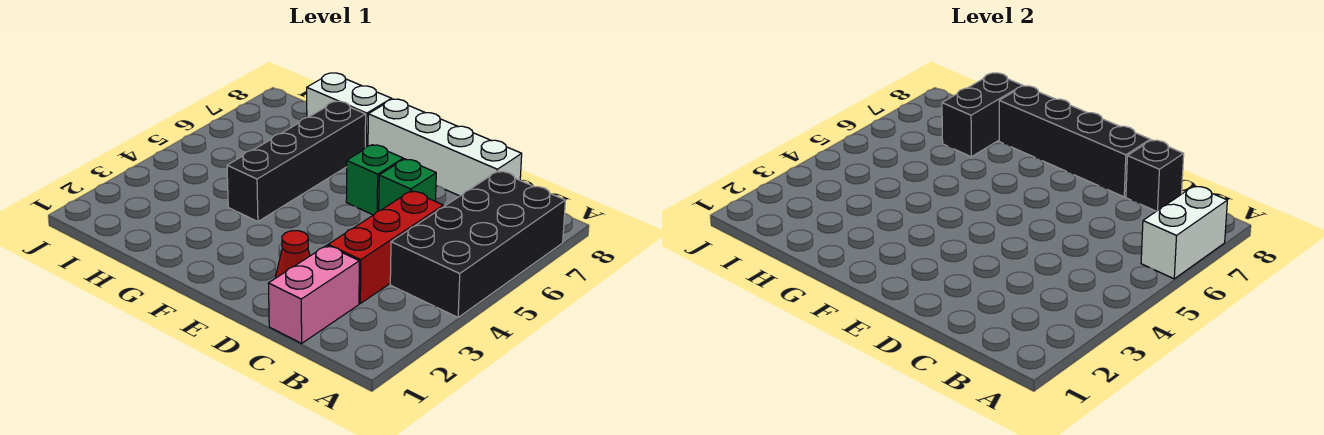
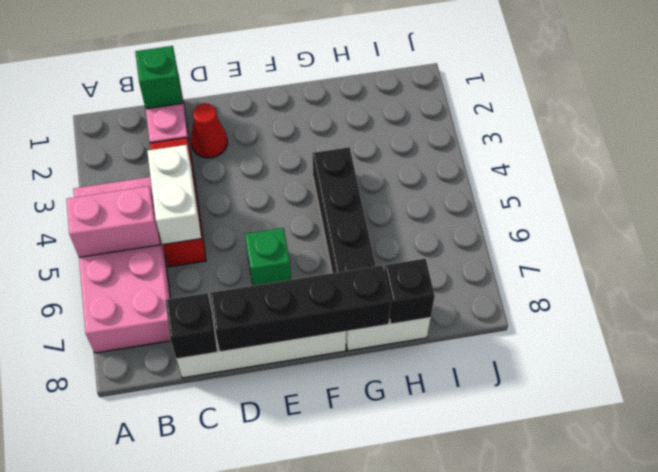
black brick A4:B7 level 1 -> pink brick A4:B7 level 1
none -> pink brick A5:B5 level 2
white brick A6:A7 level 2 -> white brick C4:C5 level 2
green brick D6 level 1 -> green brick C1 level 2
black brick H7:H8 level 2 -> black brick H8 level 2

